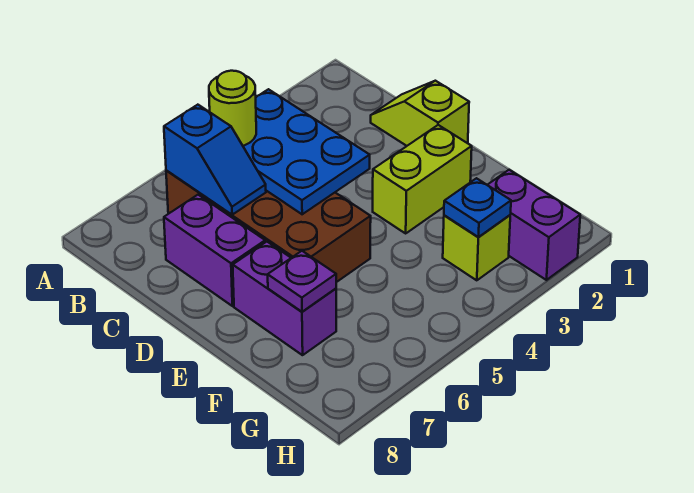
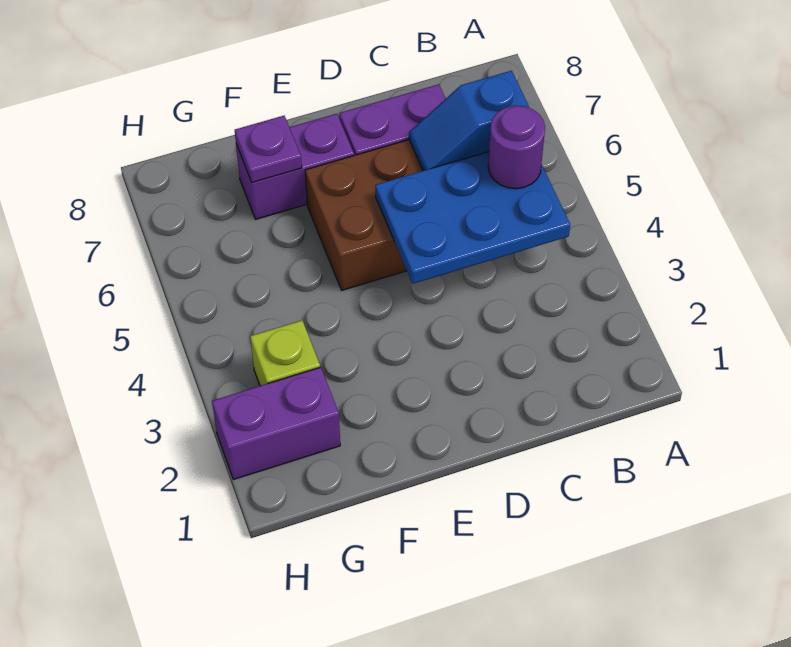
lime round brick B5 level 3 -> purple round brick B5 level 3
lime slope C1:D1 level 1 top D -> none
lime brick E2:E3 level 1 -> none
blue plate G3 level 2 -> none

